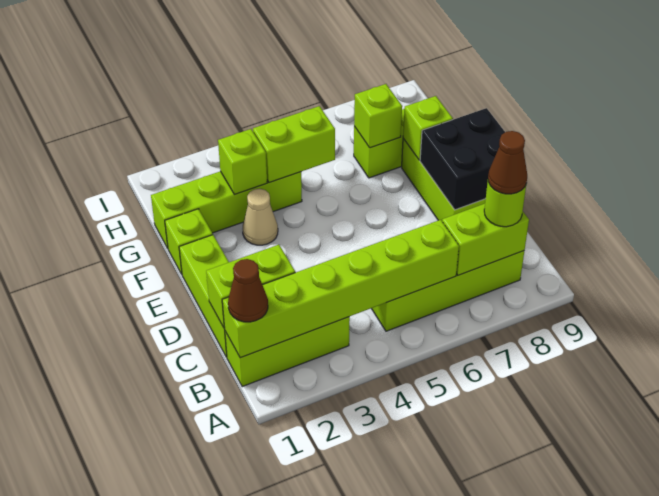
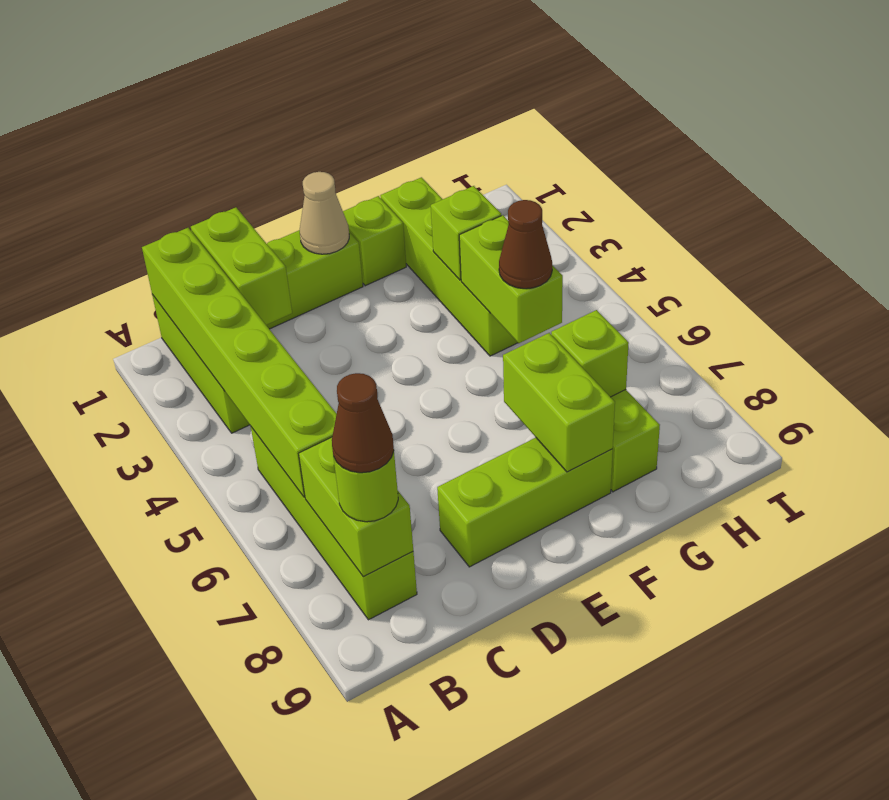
brown cone B1 level 3 -> brown cone G5 level 3
black brick D8:E9 level 2 -> none
tan cone F3 level 1 -> tan cone E1 level 2
lime brick F8 level 2 -> lime brick F7:F8 level 2

